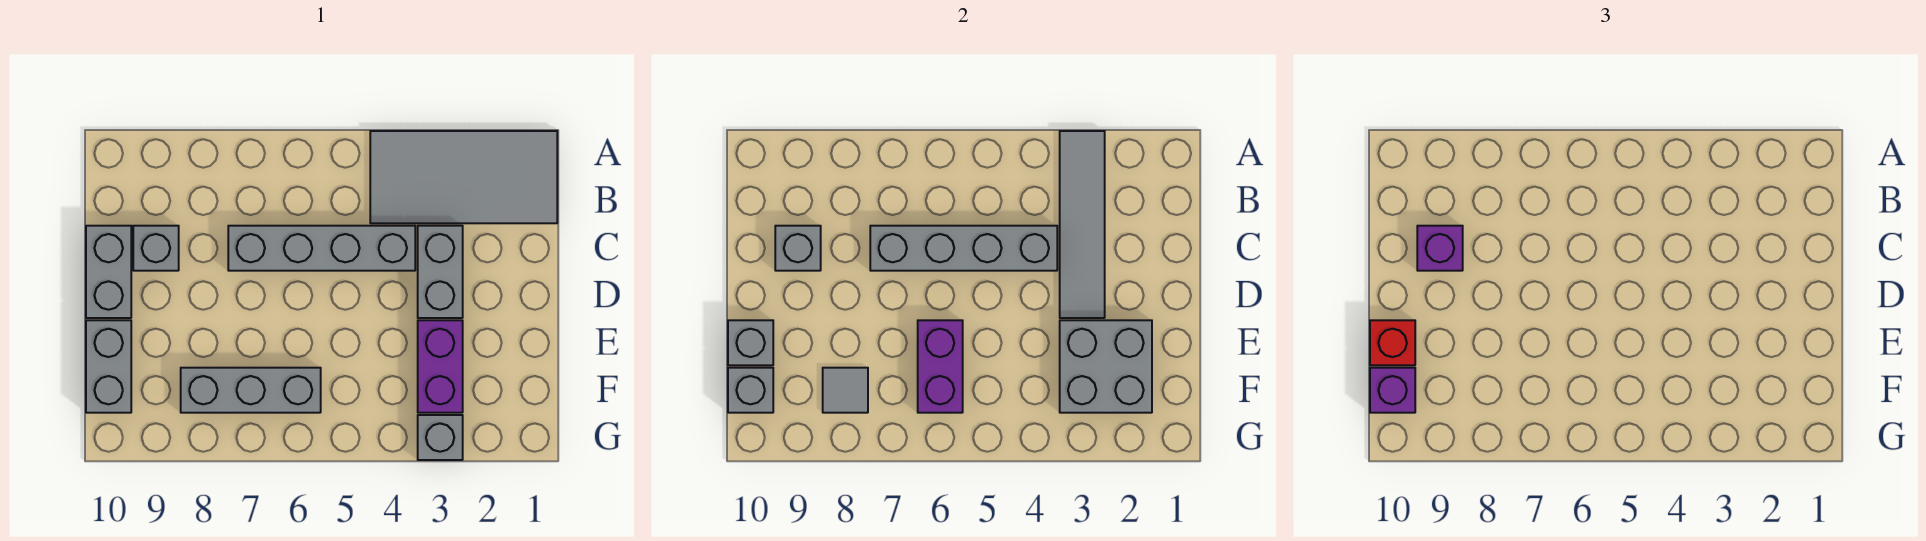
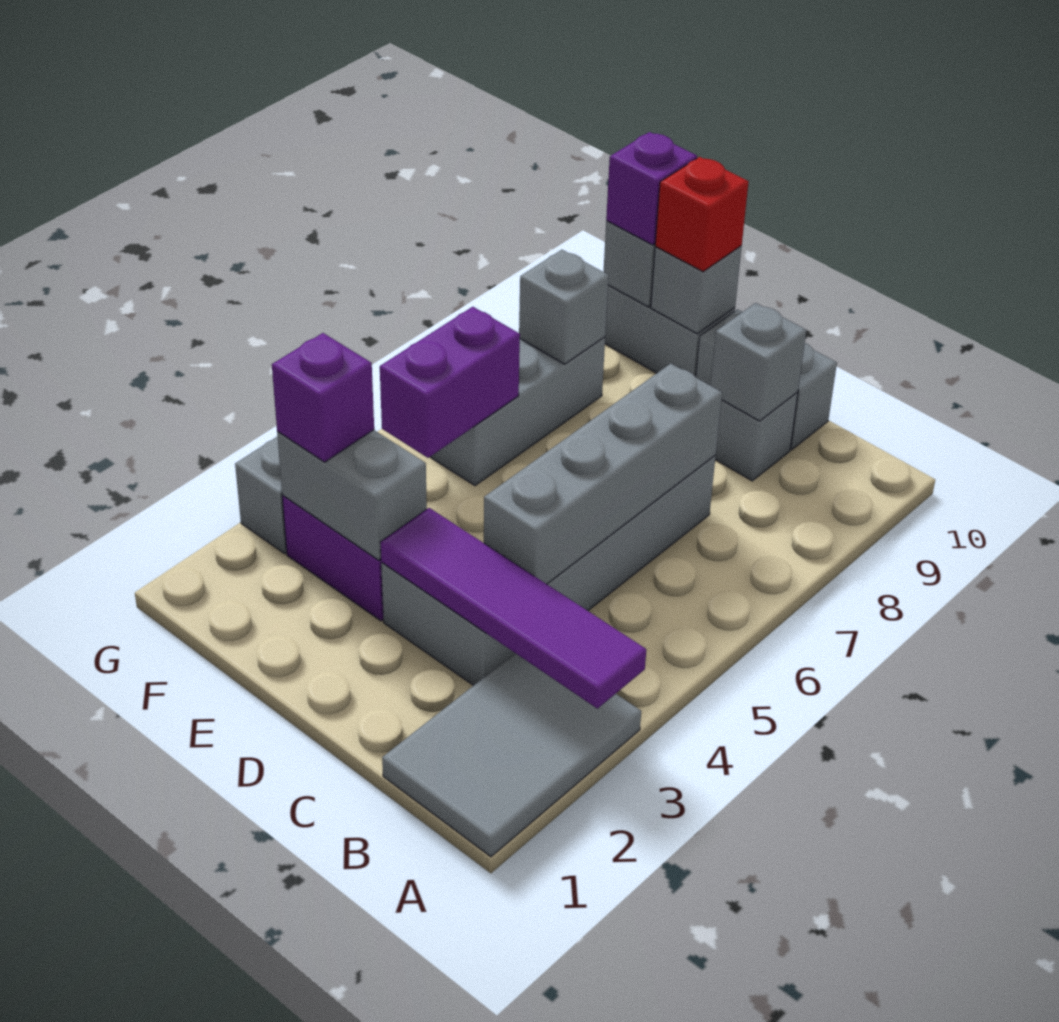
grey tile A1:B4 level 1 -> grey tile A1:B3 level 1
grey tile A3:D3 level 2 -> purple tile A3:D3 level 2
purple brick C9 level 3 -> purple brick F3 level 3
grey brick E2:F3 level 2 -> grey brick E3:F3 level 2
purple brick E6:F6 level 2 -> purple brick F5:F6 level 2
grey tile F8 level 2 -> grey brick F8 level 2

